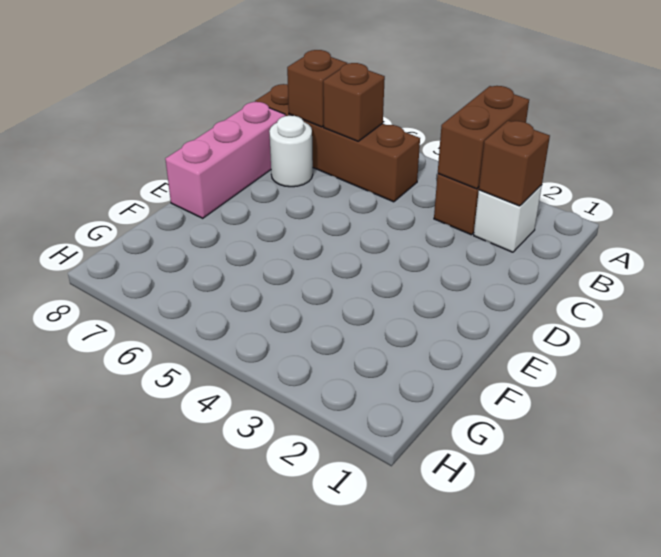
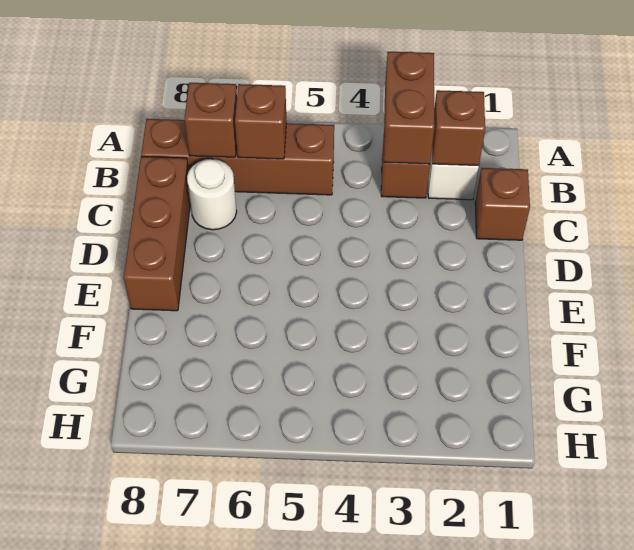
none -> brown brick C1 level 1
pink brick C8:E8 level 1 -> brown brick C8:E8 level 1

